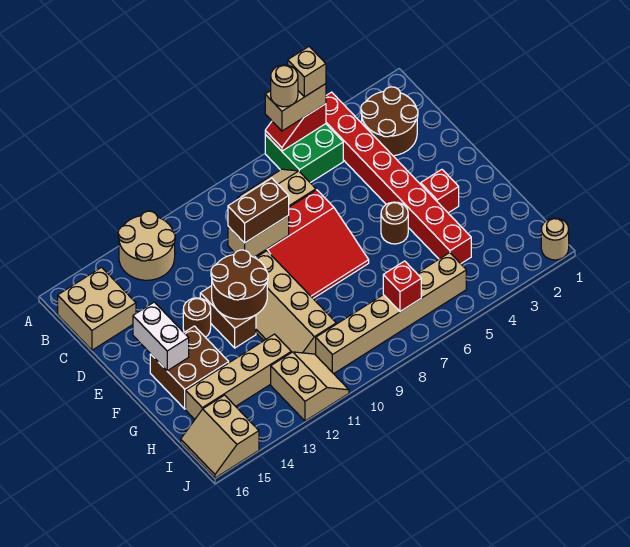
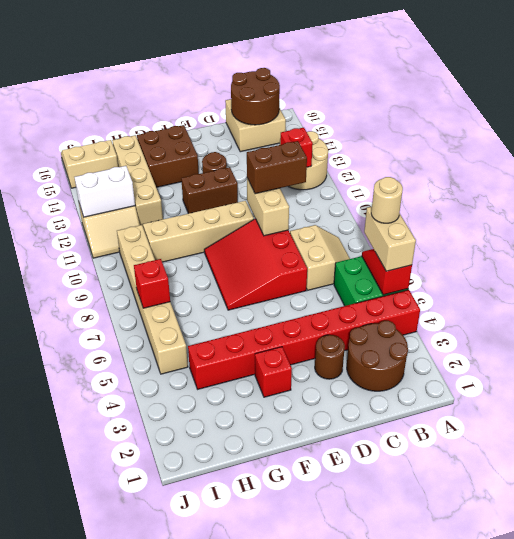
tan brick A5 level 4 -> none
none -> red brick B12 level 2
brown brick D9:D10 level 3 -> brown brick C10:D10 level 3
brown round brick E11:F12 level 2 -> brown round brick B15:C16 level 2
white brick E15:F15 level 2 -> white brick I12:J12 level 2
brown round brick F5 level 1 -> brown round brick D3 level 1
tan round brick J1 level 1 -> none

